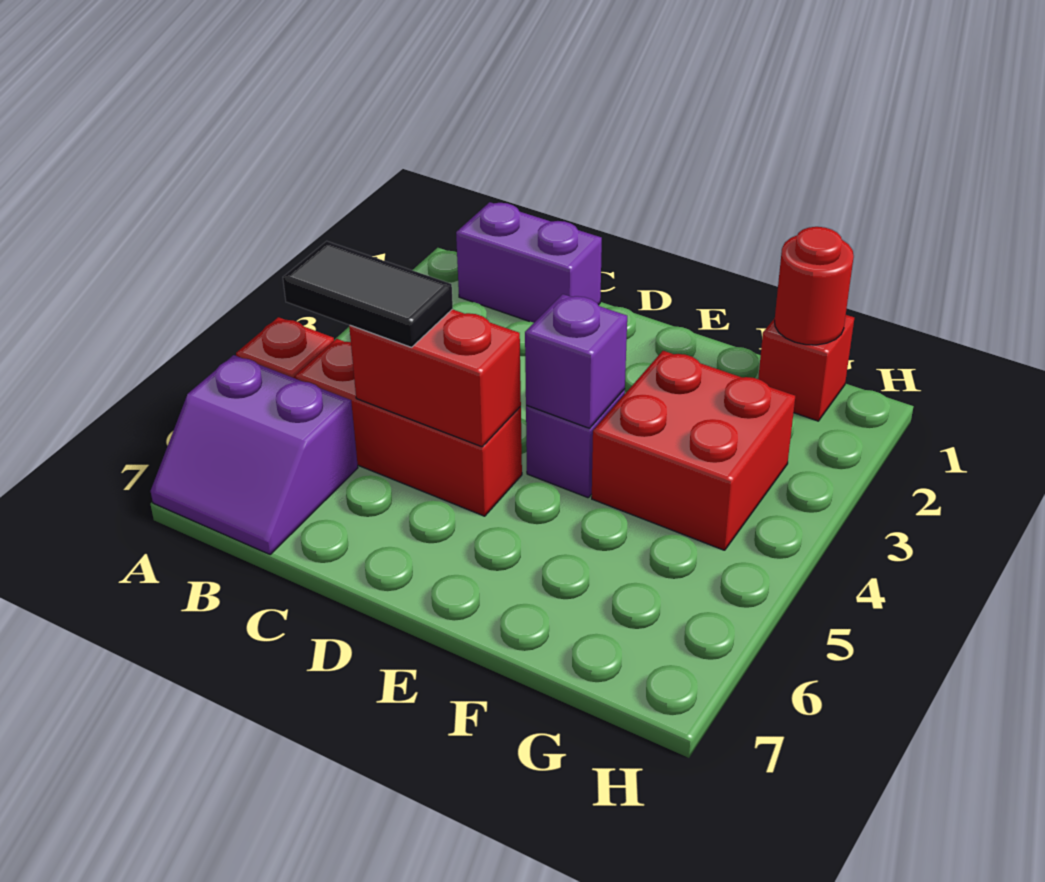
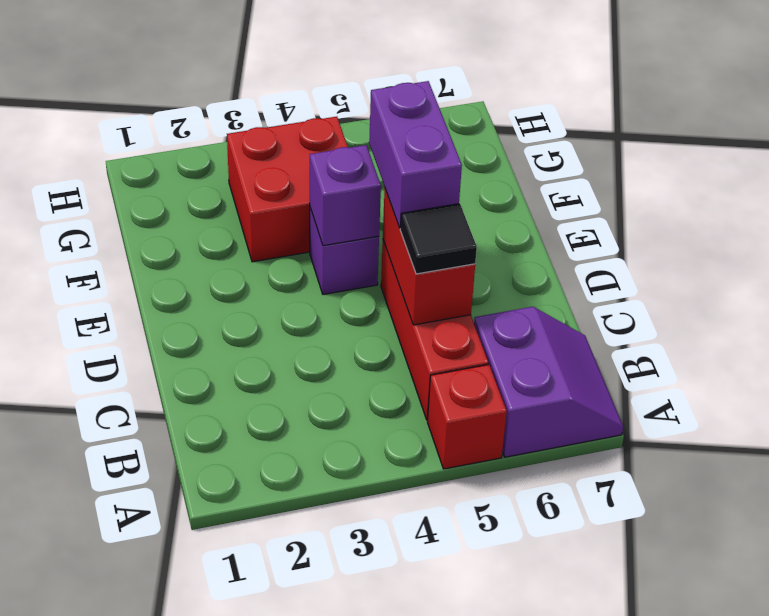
purple brick B1:C1 level 1 -> purple brick D5:E5 level 3
black tile B5:C5 level 3 -> black tile C5 level 3
red brick G1 level 1 -> none
red round brick G1 level 2 -> none

